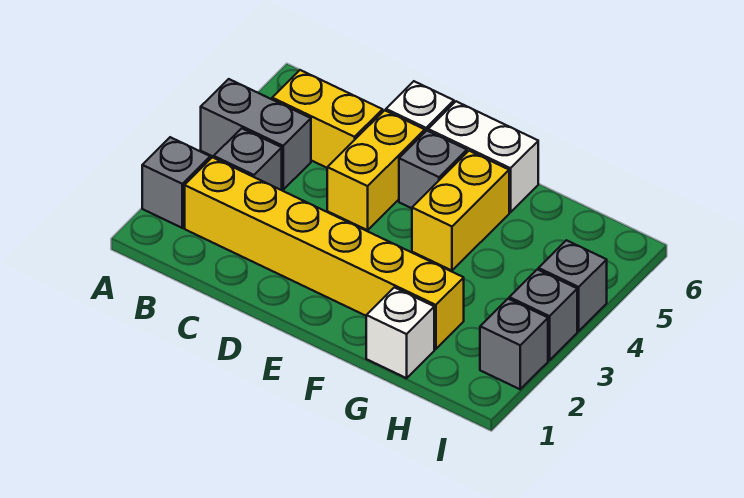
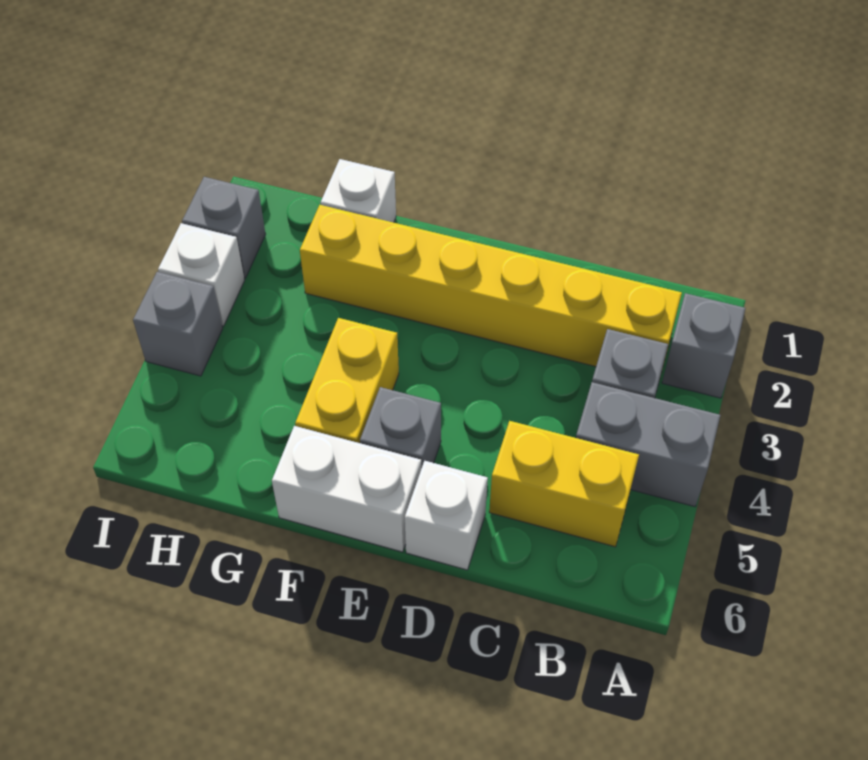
yellow brick D4:D5 level 1 -> none
grey brick I3 level 1 -> white brick I3 level 1

